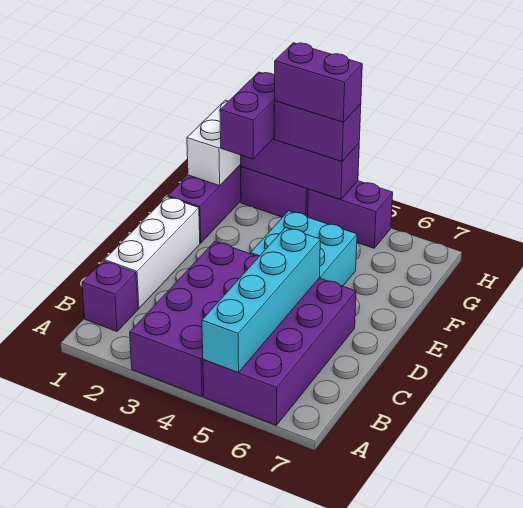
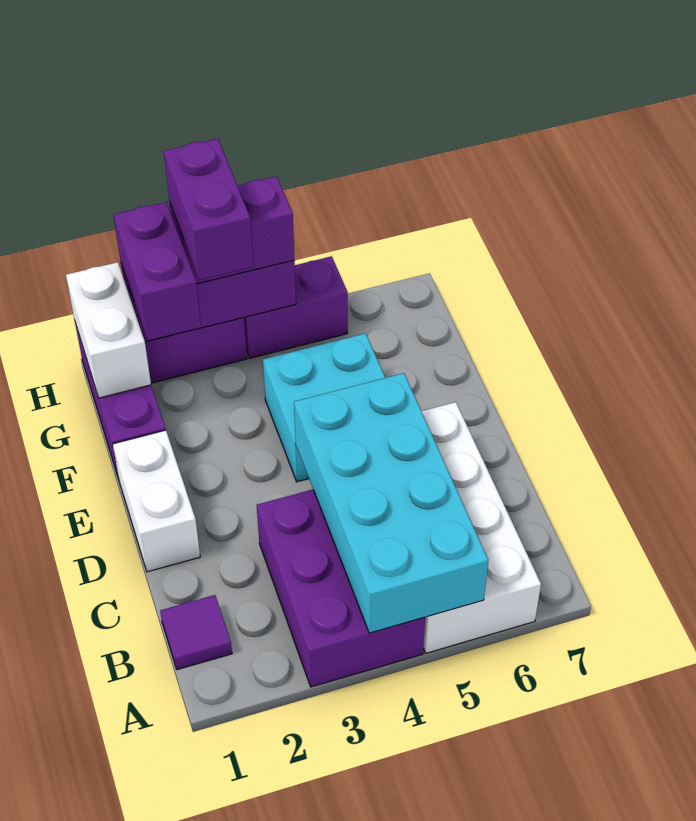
purple brick A3:D4 level 1 -> purple brick A3:C4 level 1
purple brick A5:D6 level 1 -> white brick A5:D6 level 1
cyan brick A5:D5 level 2 -> cyan brick A4:D5 level 2
purple brick B1 level 1 -> purple tile B1 level 1
white brick C1:E1 level 1 -> white brick D1:E1 level 1
purple brick H3:H4 level 4 -> purple brick G3:H3 level 4

